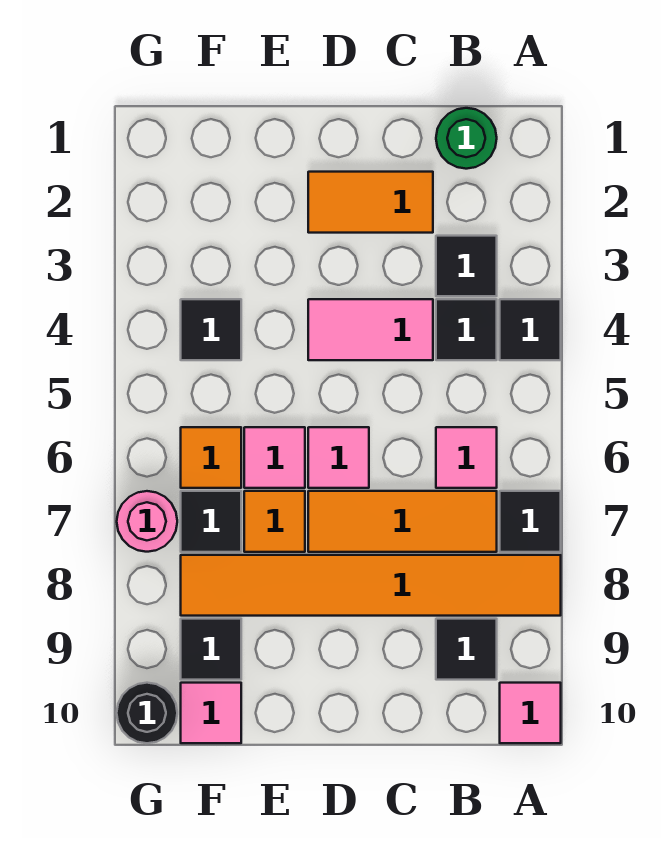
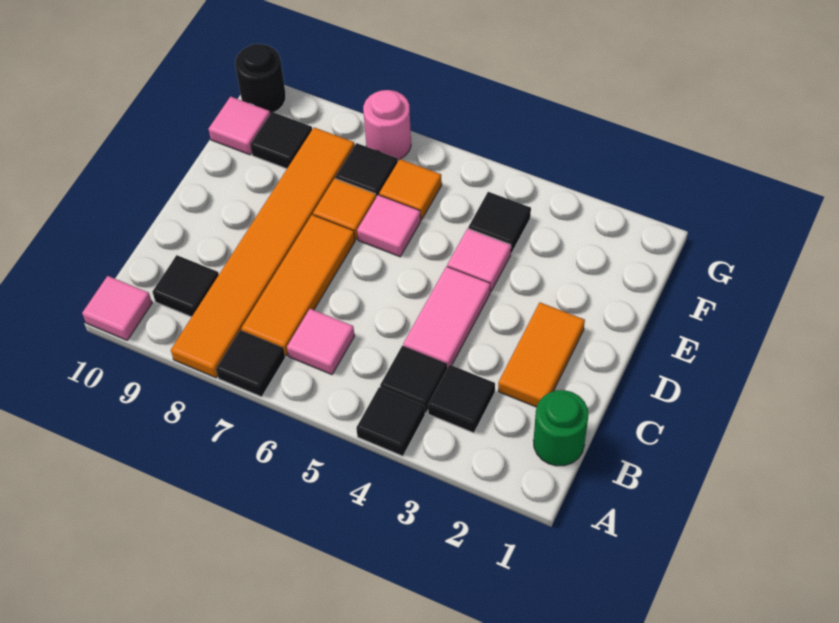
pink tile D6 level 1 -> pink tile E4 level 1

